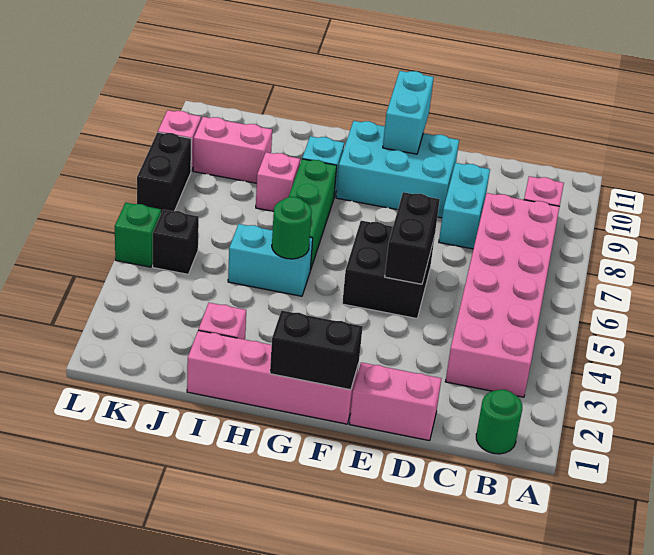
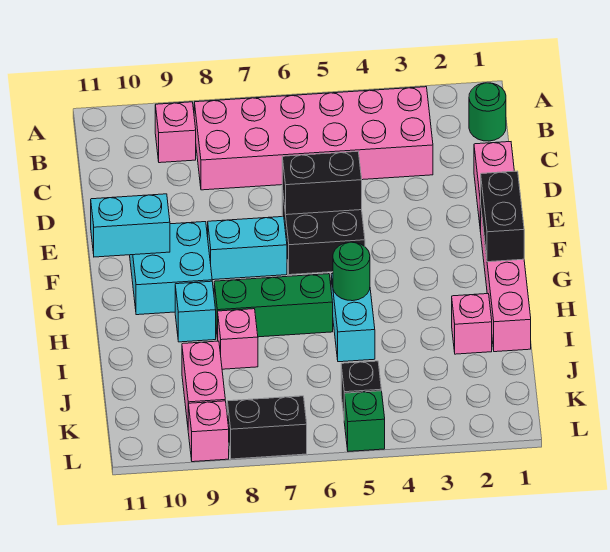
cyan brick D8:D9 level 1 -> cyan brick F7:F8 level 1
cyan brick E9:G10 level 1 -> cyan brick F9:G10 level 1

